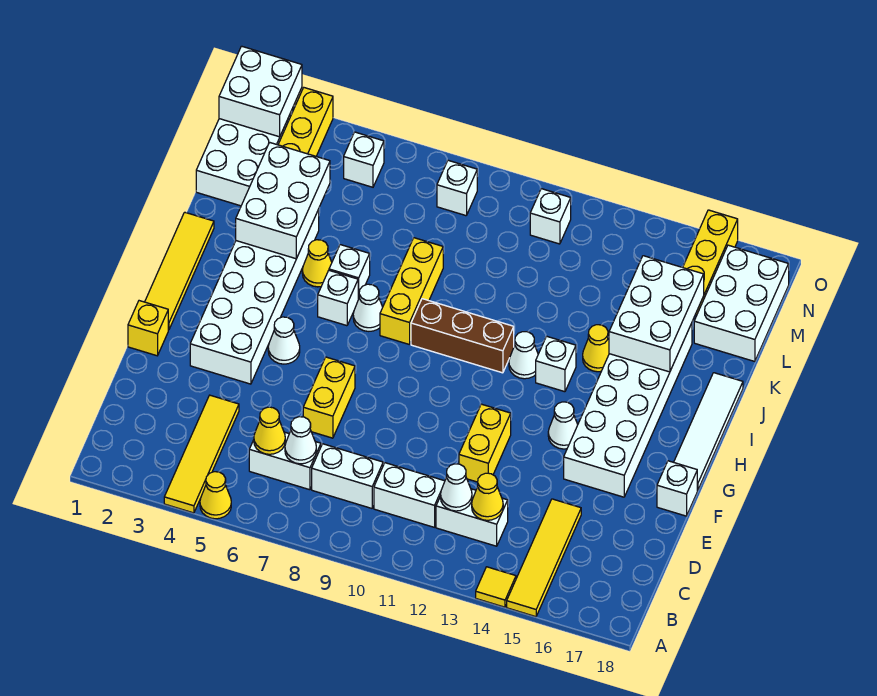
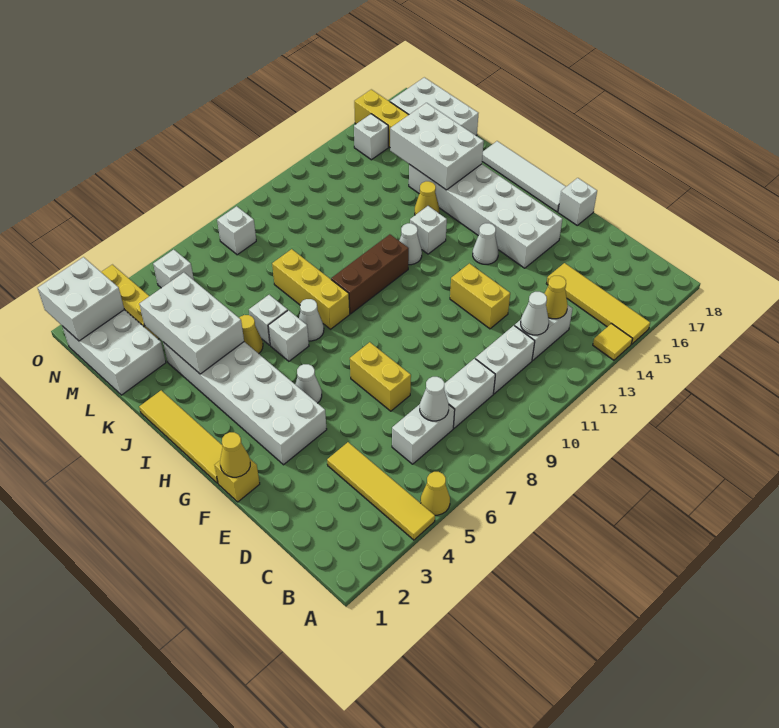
yellow cone C6 level 2 -> yellow cone F1 level 2
white brick N11 level 1 -> white brick N15 level 1

